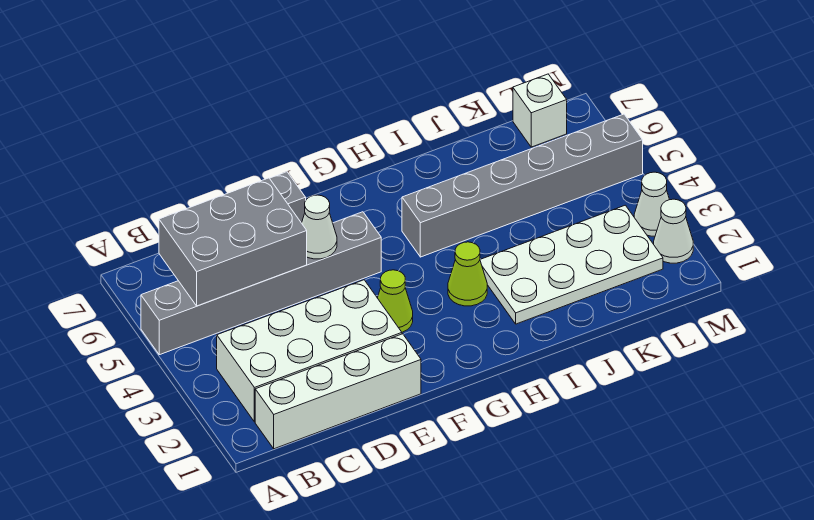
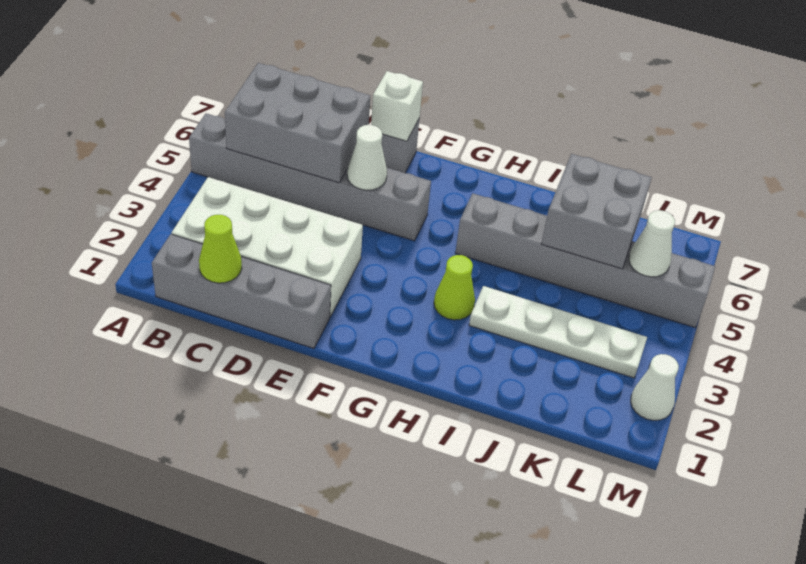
white brick B1:E1 level 1 -> grey brick B1:E1 level 1
lime cone F3 level 1 -> lime cone C1 level 2
white plate I2:L3 level 1 -> white plate I3:L3 level 1
none -> grey brick J5:K6 level 2
white brick L7 level 1 -> white brick E7 level 2
white cone M3 level 1 -> white cone L5 level 2

